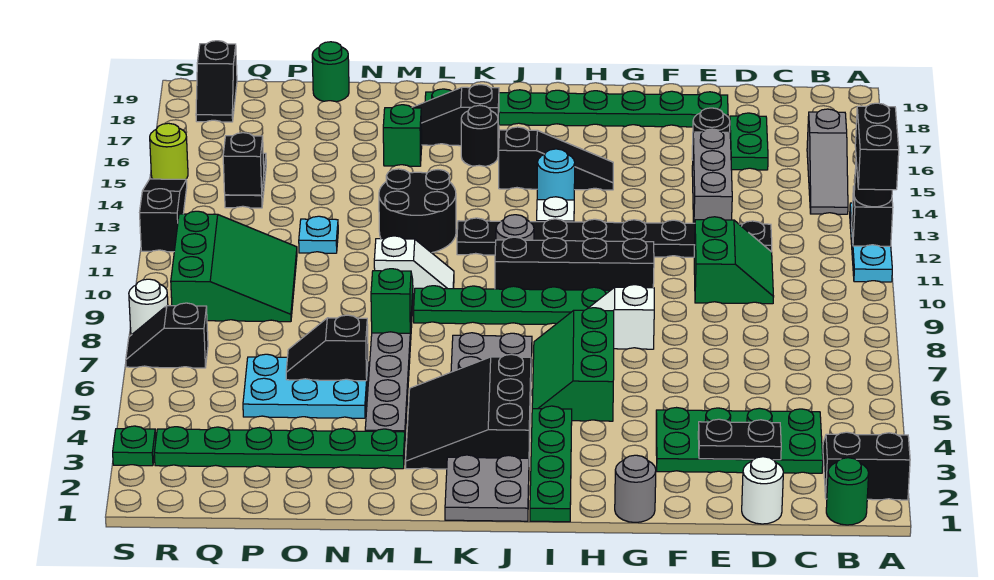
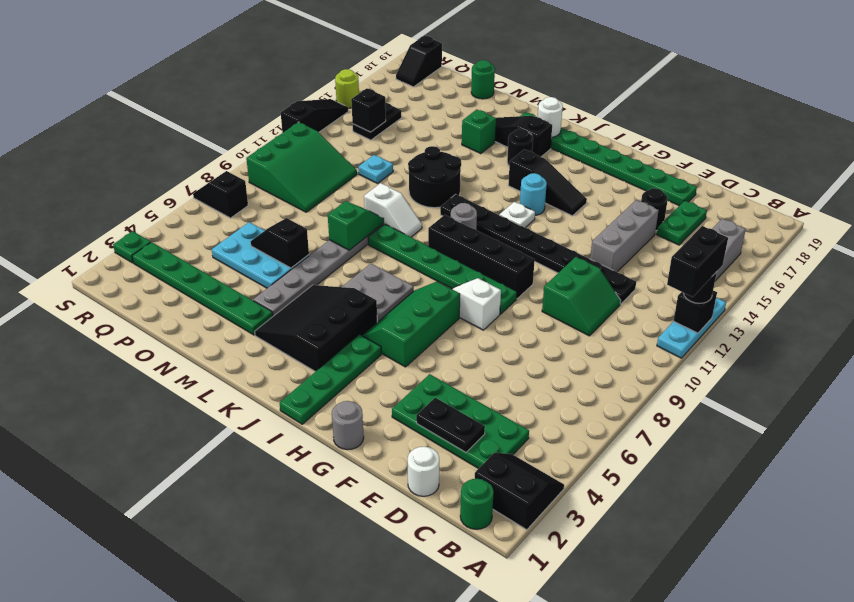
grey plate J1:K2 level 1 -> none
white round brick S8 level 1 -> white round brick K18 level 2

